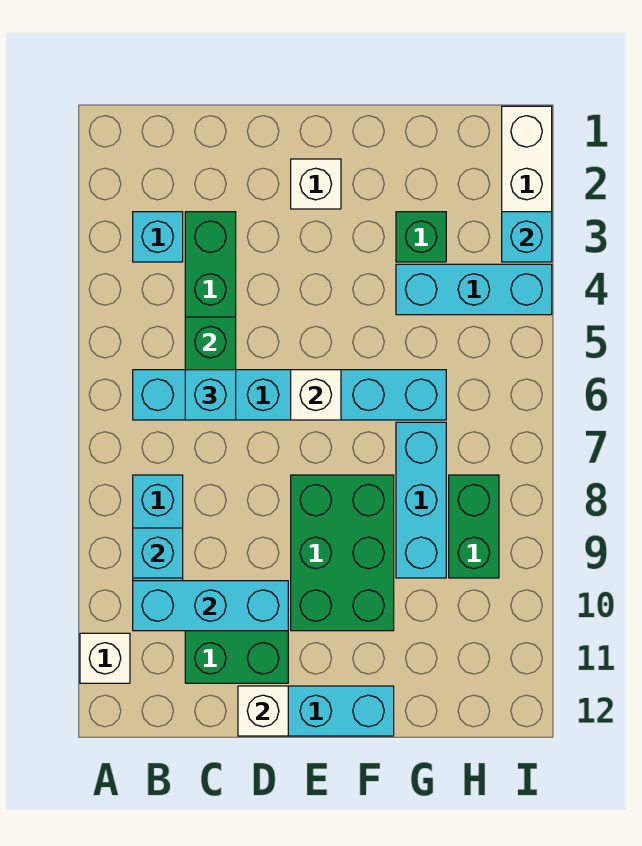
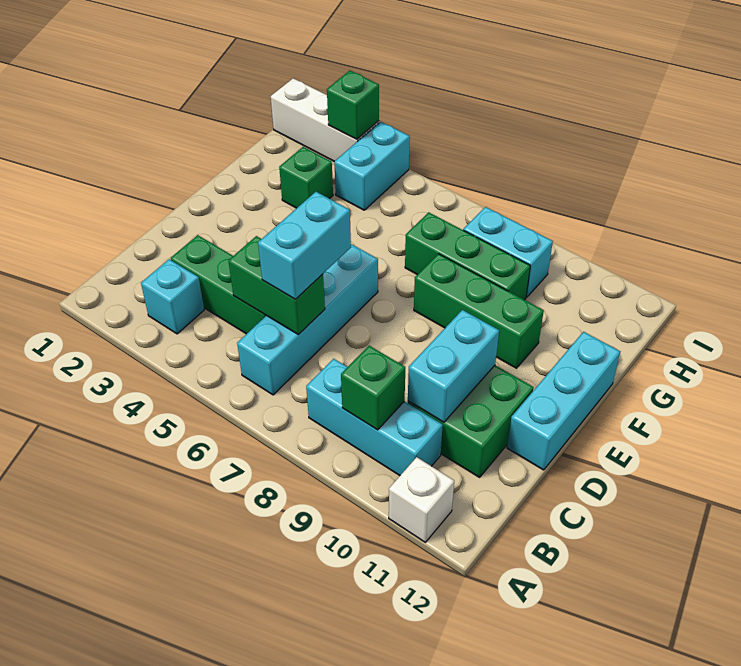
cyan brick B6:G6 level 1 -> cyan brick B6:E6 level 1
cyan brick B9 level 2 -> green brick B9 level 2
cyan brick B10:D10 level 2 -> cyan brick C10:D10 level 2
cyan brick C6 level 3 -> cyan brick C6:D6 level 3
white brick D12 level 2 -> none
white brick E2 level 1 -> none
white brick E6 level 2 -> none
green brick E8:F10 level 1 -> green brick F8:F10 level 1
cyan brick G4:I4 level 1 -> cyan brick H4:I4 level 1
cyan brick G7:G9 level 1 -> green brick G7:G9 level 1
green brick H8:H9 level 1 -> cyan brick H8:H9 level 1
cyan brick I3 level 2 -> green brick I3 level 2

